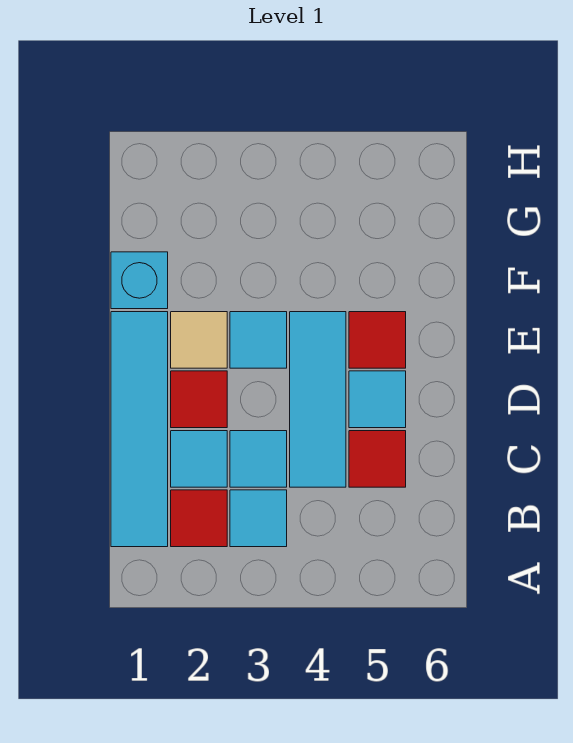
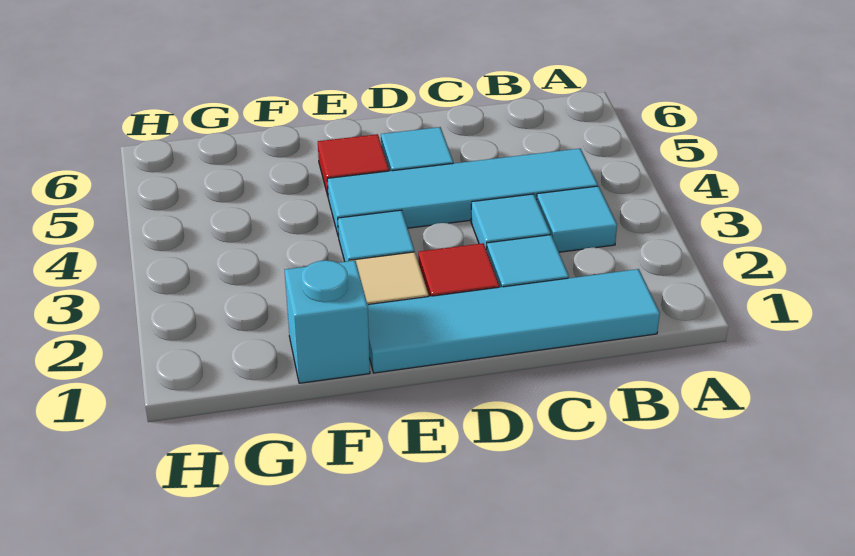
red tile B2 level 1 -> none
cyan tile C4:E4 level 1 -> cyan tile B4:E4 level 1
red tile C5 level 1 -> none

